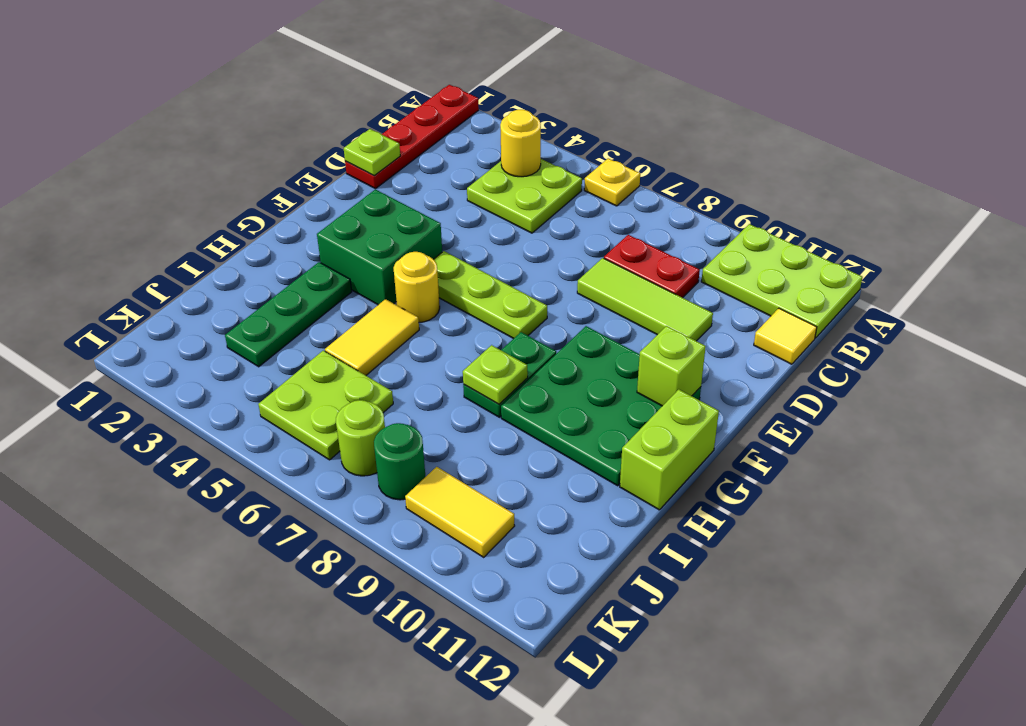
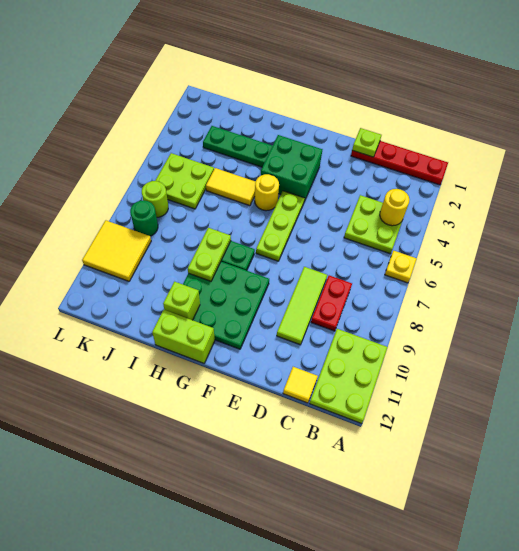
lime brick F11 level 2 -> lime brick H11 level 2
lime plate H8 level 2 -> lime plate H8:H9 level 2
yellow tile K9:K10 level 1 -> yellow tile K9:L10 level 1

